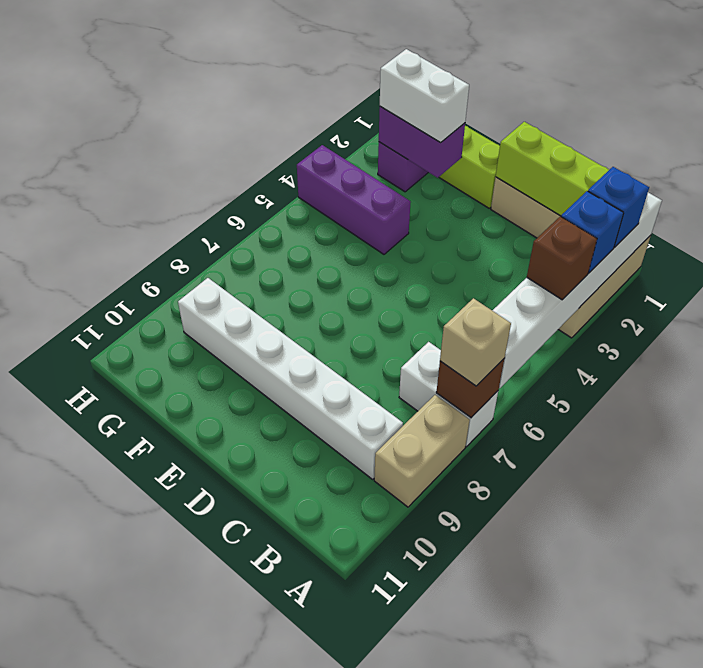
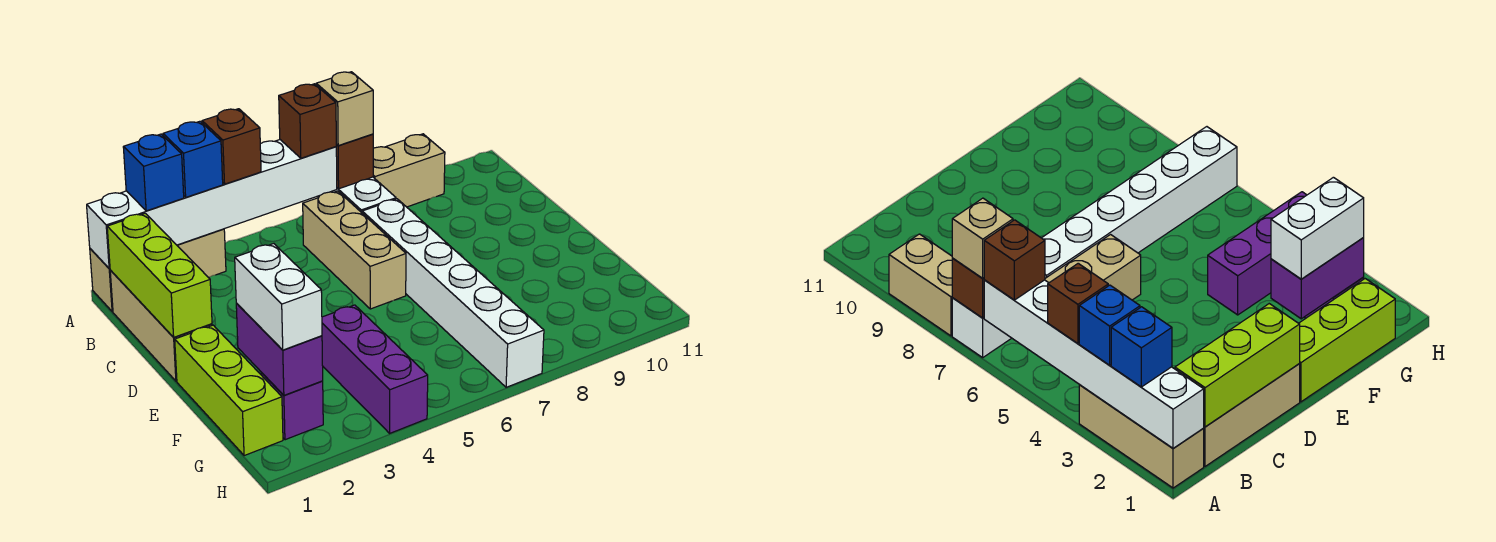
none -> brown brick A6 level 3
none -> tan brick B6:D6 level 1
white brick B9:G9 level 1 -> white brick C7:H7 level 1

